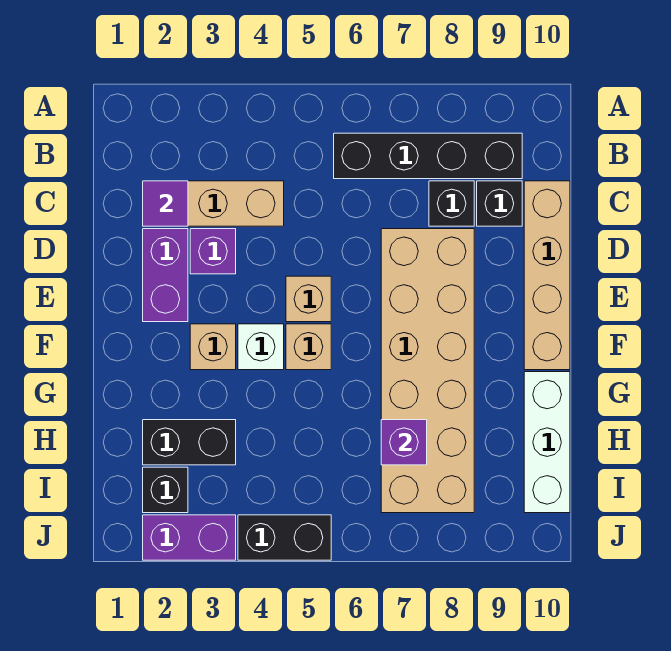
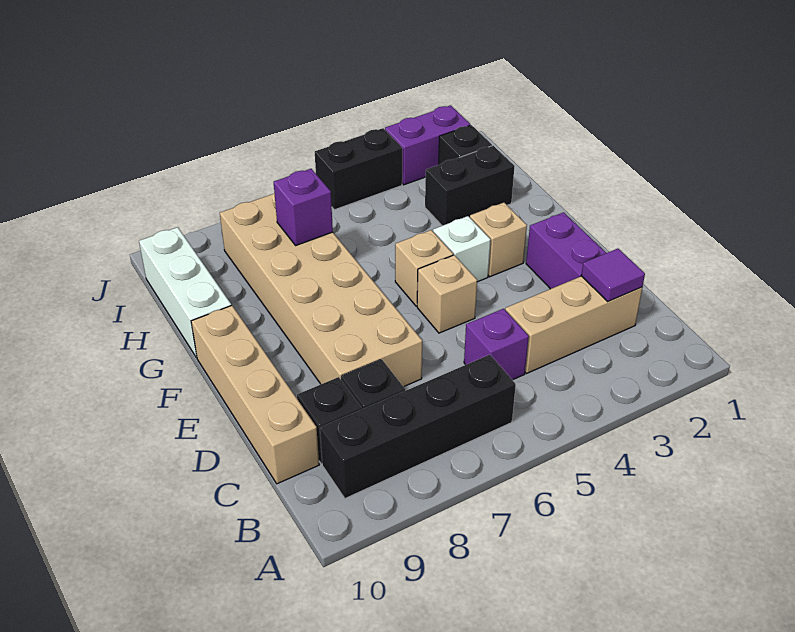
purple brick D3 level 1 -> purple brick C5 level 1

